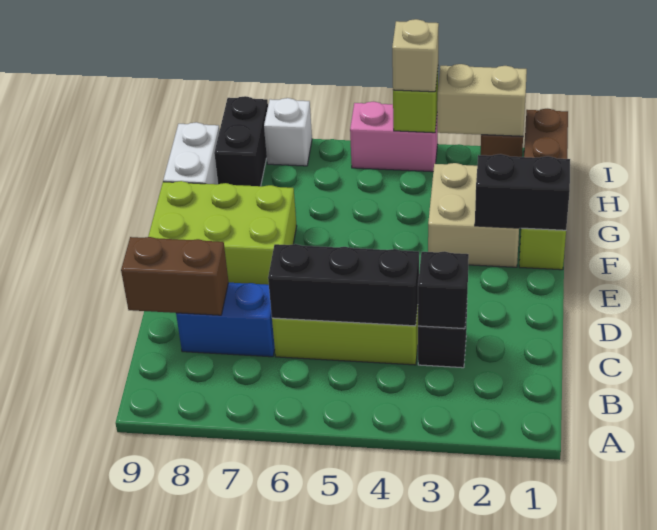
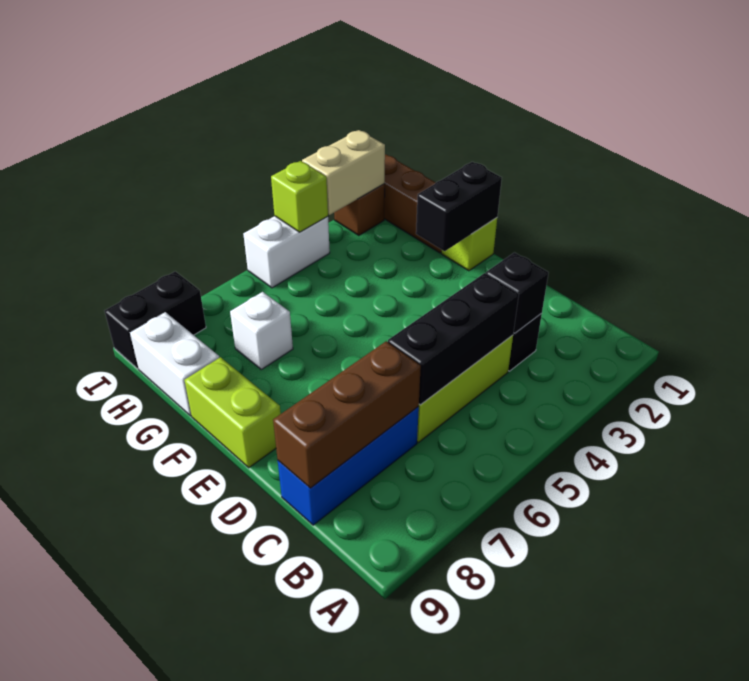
blue brick C7:C8 level 1 -> blue brick C7:C9 level 1
brown brick C8:C9 level 2 -> brown brick C7:C9 level 2
lime brick E7:F9 level 1 -> lime brick E9:F9 level 1
tan brick F2:G3 level 1 -> none
black brick H8:I8 level 1 -> black brick I8:I9 level 1
pink brick I4:I5 level 1 -> white brick I4:I5 level 1
tan brick I4 level 3 -> none
white brick I7 level 1 -> white brick G7 level 1

